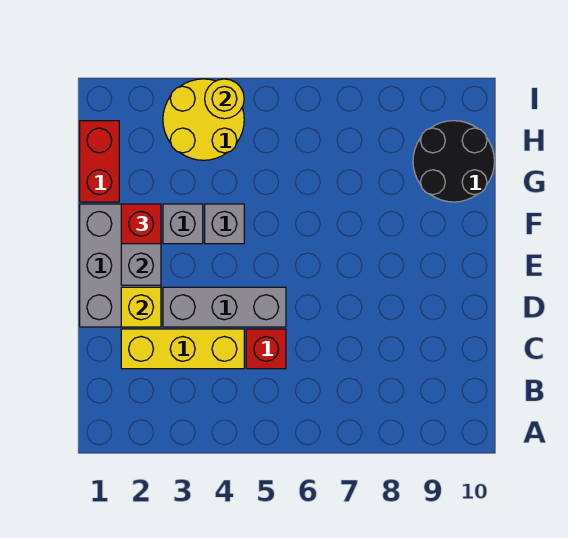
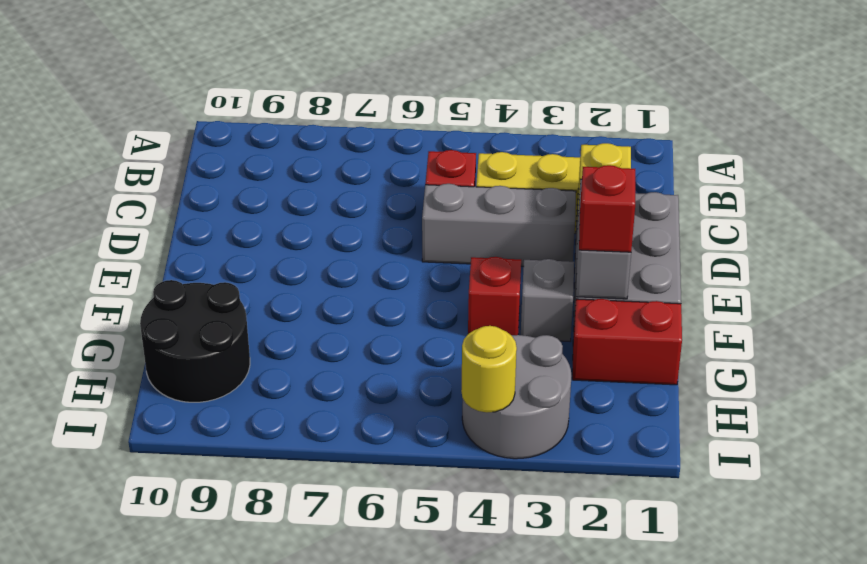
grey brick F4 level 1 -> red brick F4 level 1
red brick G1:H1 level 1 -> red brick G1:G2 level 1
yellow round brick H3:I4 level 1 -> grey round brick H3:I4 level 1

